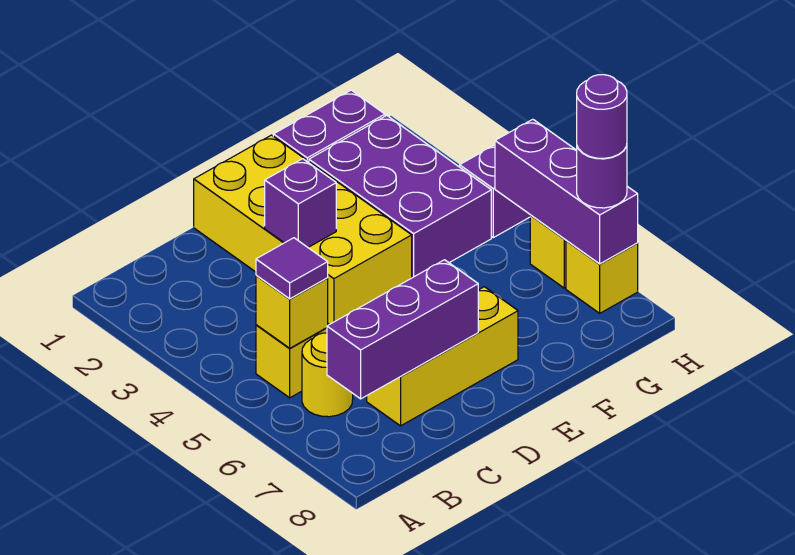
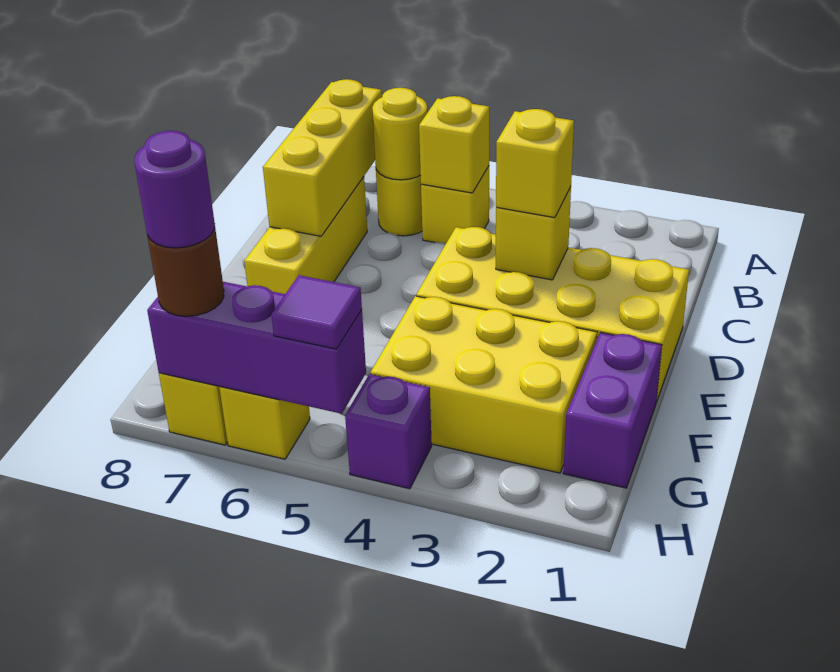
purple tile B5 level 3 -> purple tile H5 level 3
none -> yellow round brick B6 level 2
purple brick B7:D7 level 2 -> yellow brick B7:D7 level 2
purple brick D3 level 2 -> yellow brick D3 level 2
none -> yellow brick D3 level 3
purple brick F2:G4 level 1 -> yellow brick F2:G4 level 1
purple round brick H7 level 3 -> brown round brick H7 level 3

